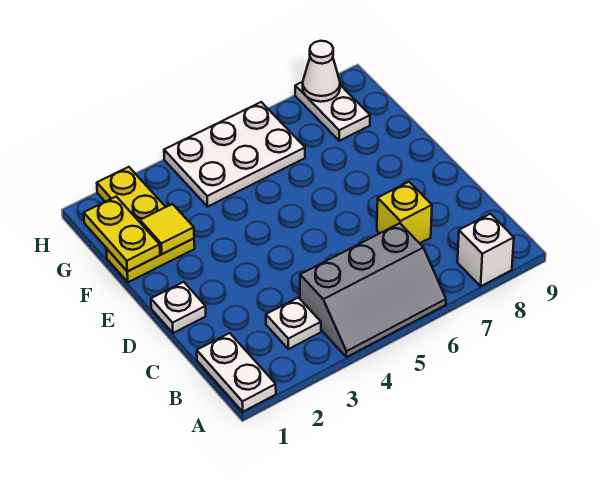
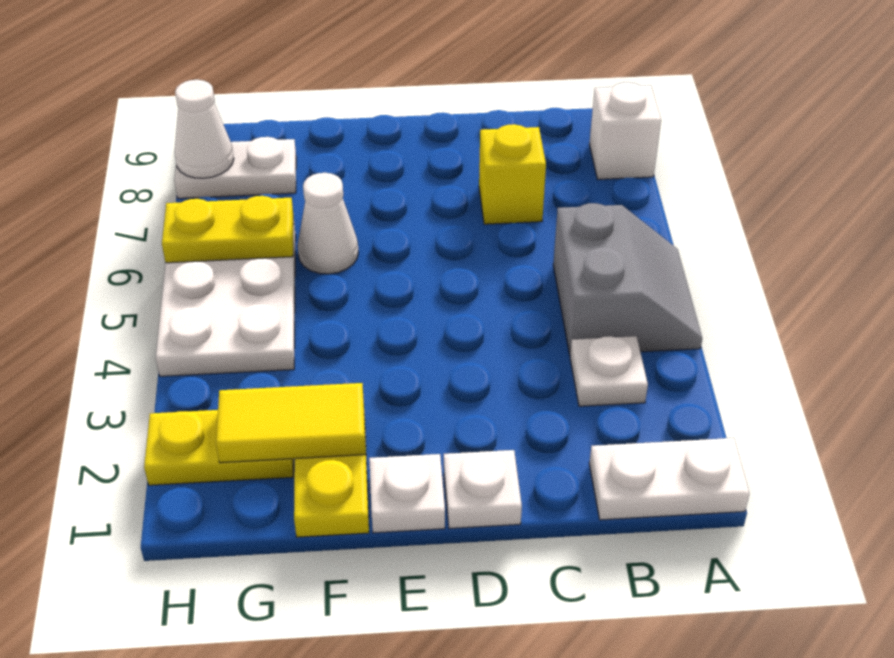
grey slope A4:B6 level 1 top B -> grey slope A4:B5 level 1 top B
none -> white plate E1 level 1
yellow plate F1:G1 level 2 -> yellow plate G6:H6 level 2
yellow tile F2 level 2 -> yellow tile F2:G2 level 2
none -> white cone F6 level 1

